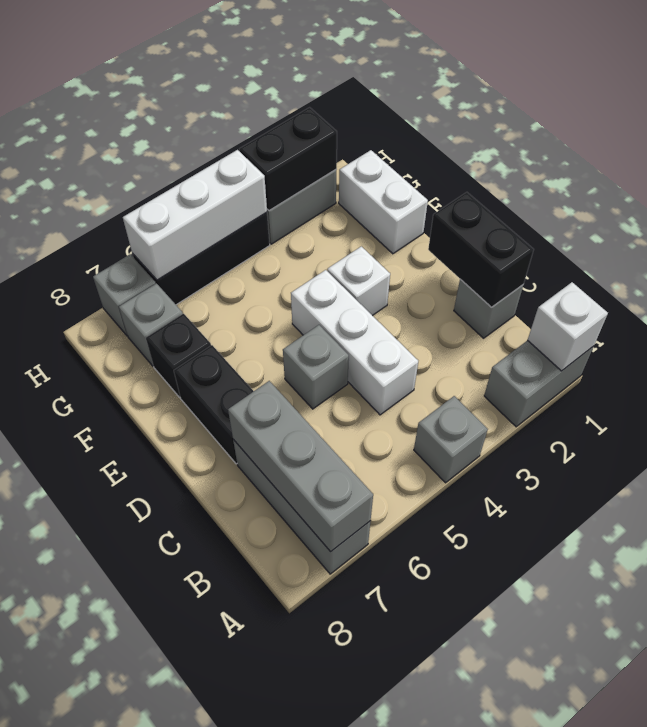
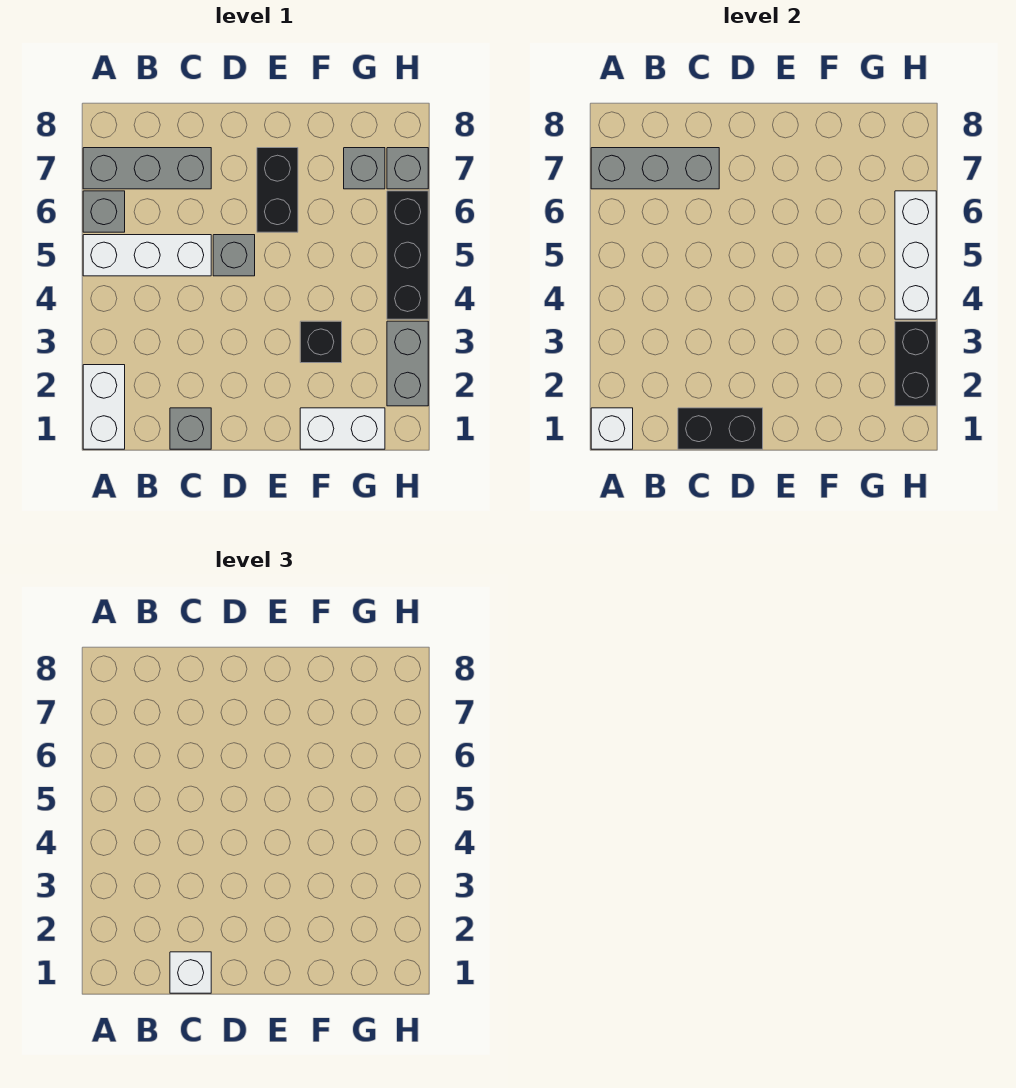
grey brick A1:A2 level 1 -> white brick A1:A2 level 1
grey brick A4 level 1 -> grey brick A6 level 1
white brick C4:E4 level 1 -> white brick A5:C5 level 1
black brick D7:E7 level 1 -> black brick E6:E7 level 1
white brick E3 level 1 -> white brick C1 level 3
black brick F7 level 1 -> black brick F3 level 1

